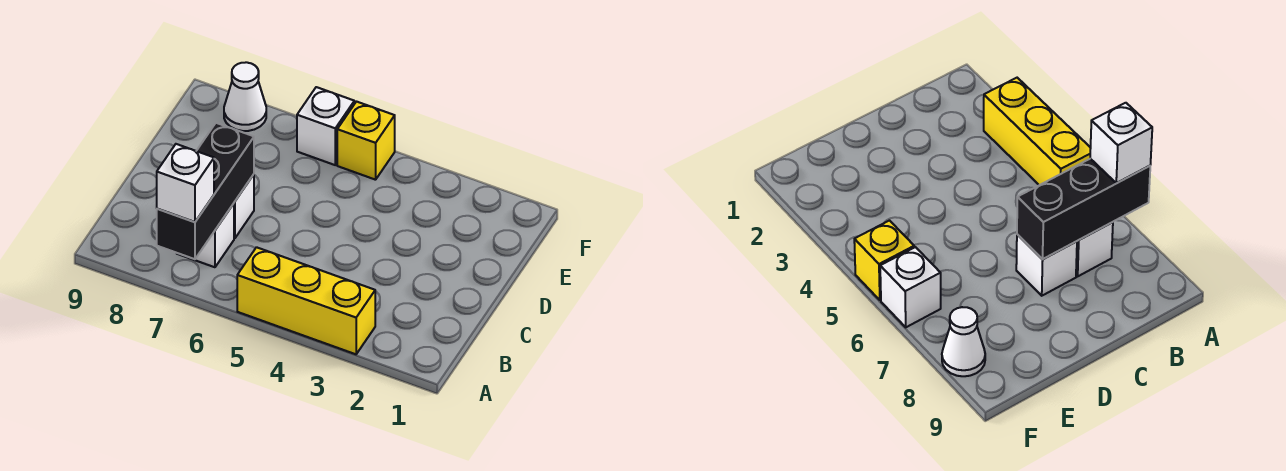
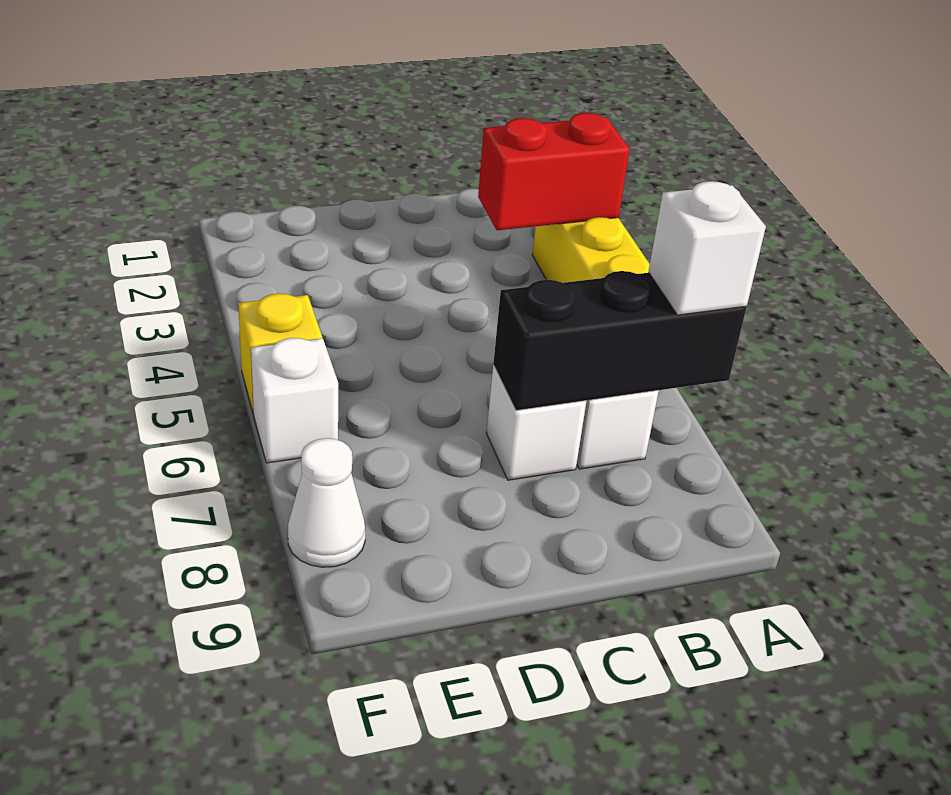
none -> red brick A3:B3 level 2

